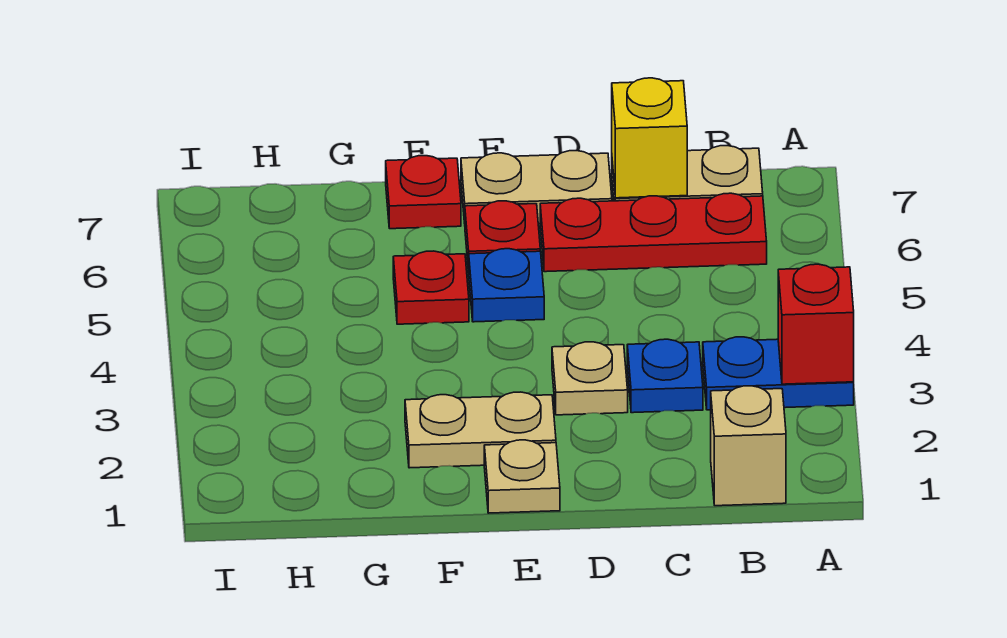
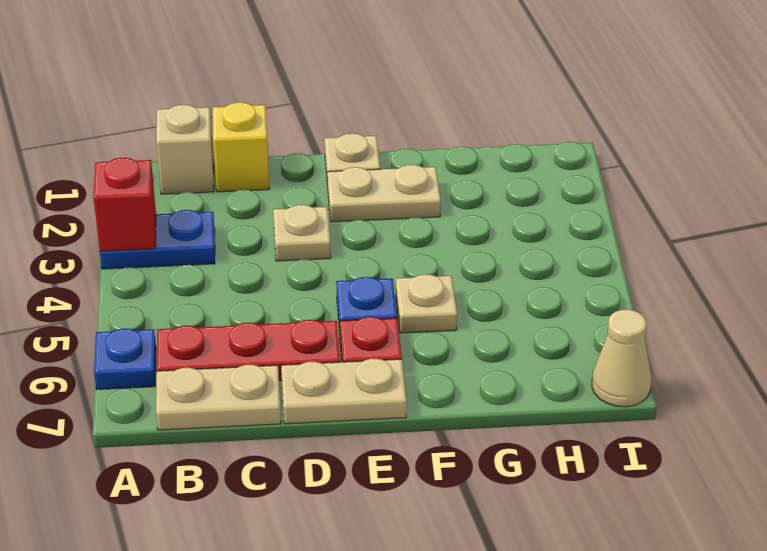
blue plate C3 level 1 -> blue plate A6 level 1
yellow brick C7 level 2 -> yellow brick C1 level 1
red plate F5 level 1 -> tan plate F5 level 1
red plate F7 level 1 -> none
none -> tan cone I7 level 1

